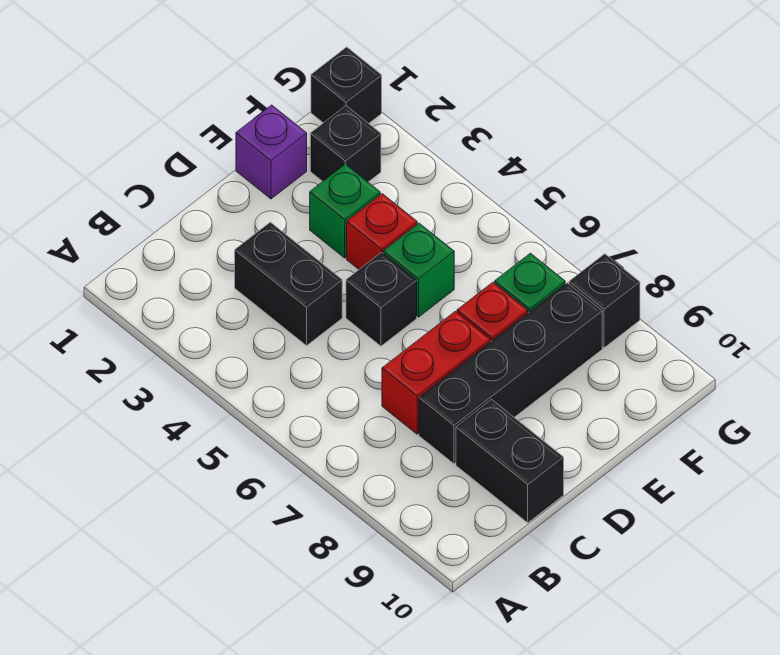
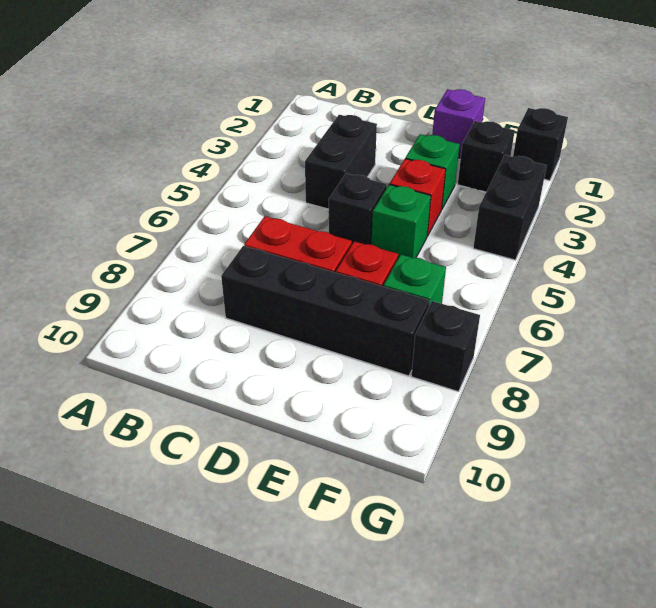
black brick C9:C10 level 1 -> black brick G3:G4 level 1

